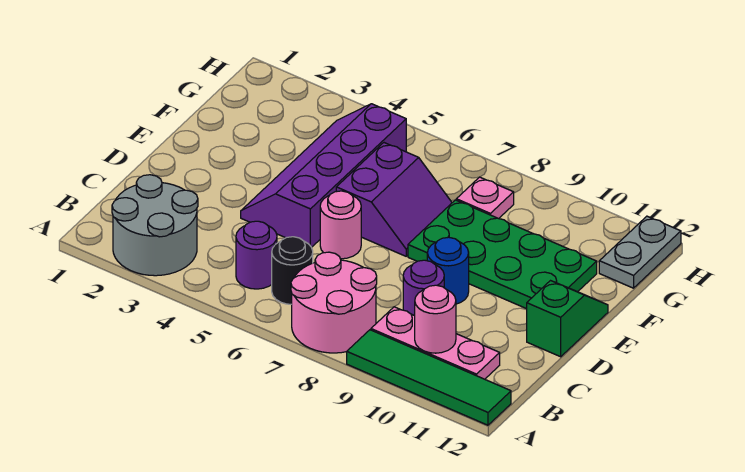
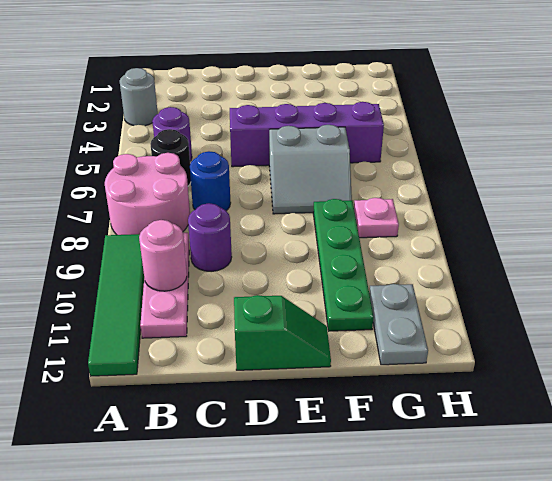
grey round brick A2:B3 level 1 -> grey round brick A3 level 1
pink round brick D6 level 1 -> none
blue round brick D9 level 1 -> blue round brick C7 level 1
purple slope E6:F7 level 1 top 6 -> grey slope E6:F7 level 1 top 6
green plate E8:F11 level 1 -> green plate F8:F11 level 1
grey plate G12:H12 level 1 -> grey plate G11:G12 level 1

